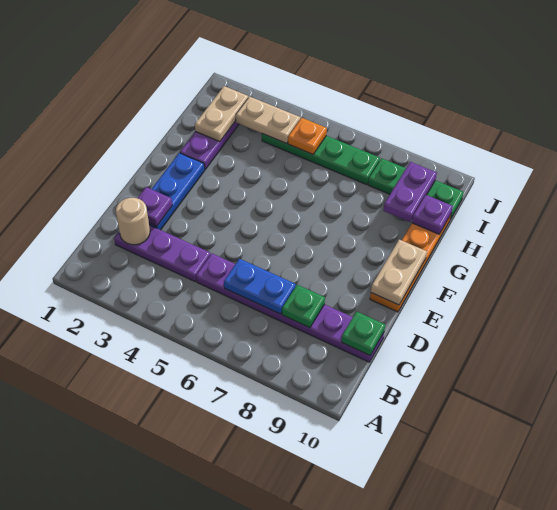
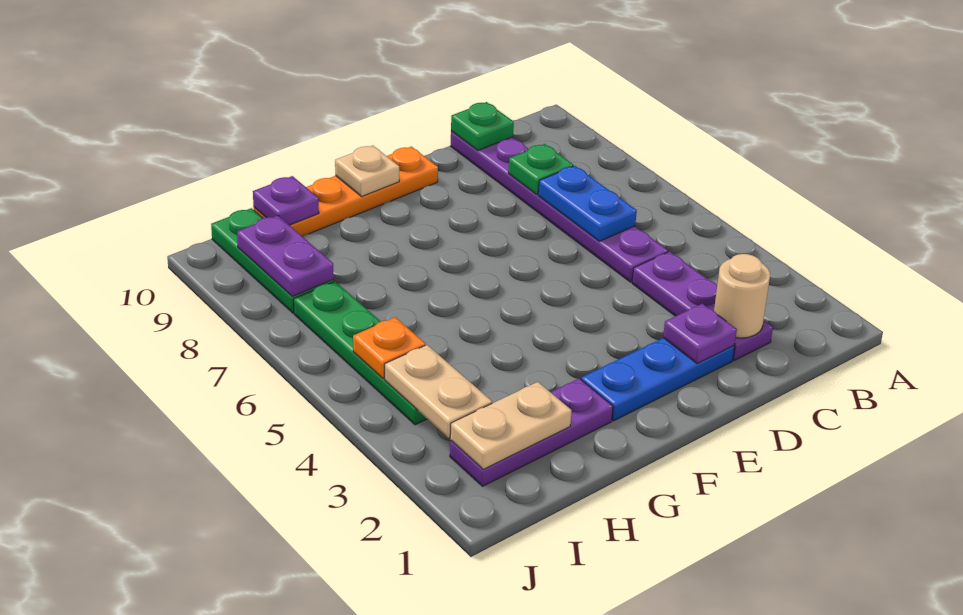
tan plate E10:F10 level 2 -> tan plate F10 level 2
purple plate H9:I9 level 2 -> purple plate I8:I9 level 2

